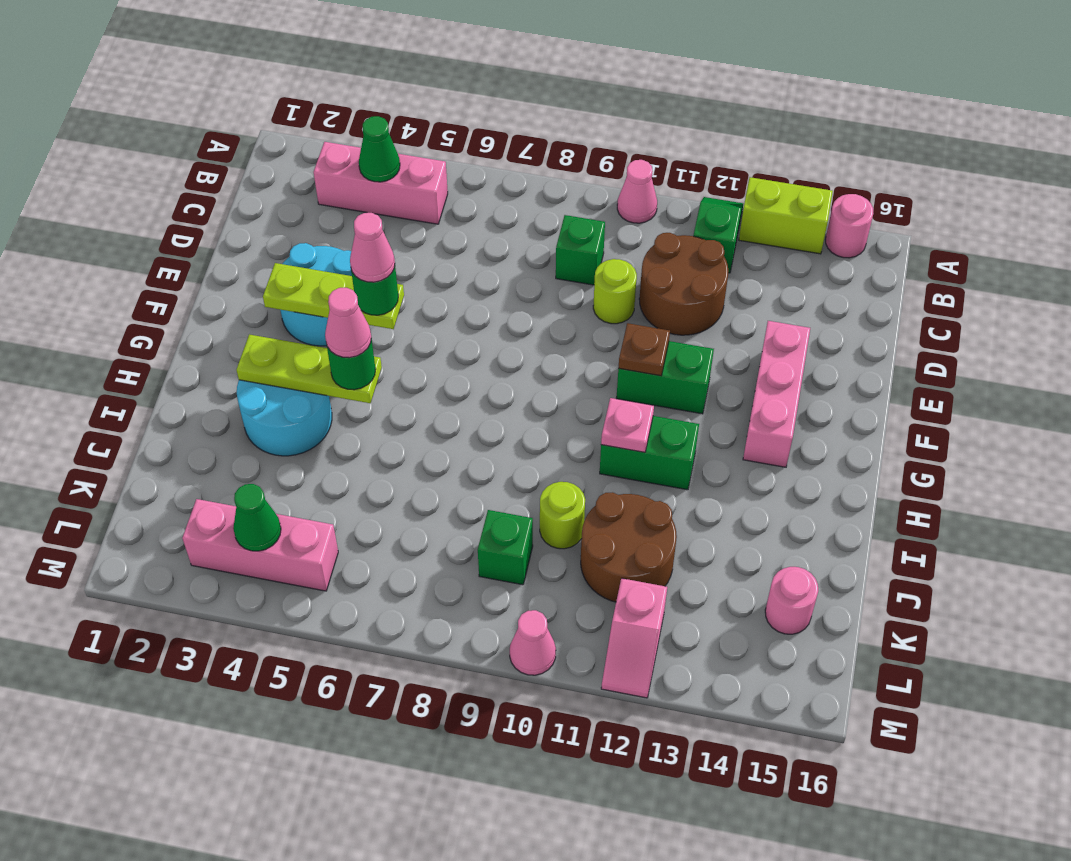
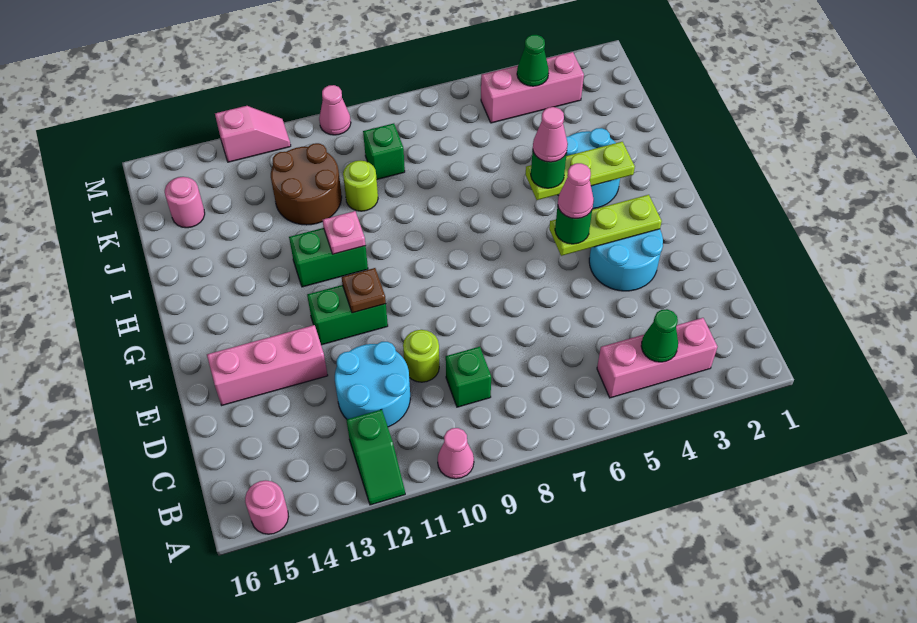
lime brick A13:A14 level 1 -> none
brown round brick C11:D12 level 1 -> cyan round brick C11:D12 level 1
pink brick E14:G14 level 1 -> pink brick E13:E15 level 1
pink slope L12:M12 level 1 top L -> pink slope M12:M13 level 1 top 13

